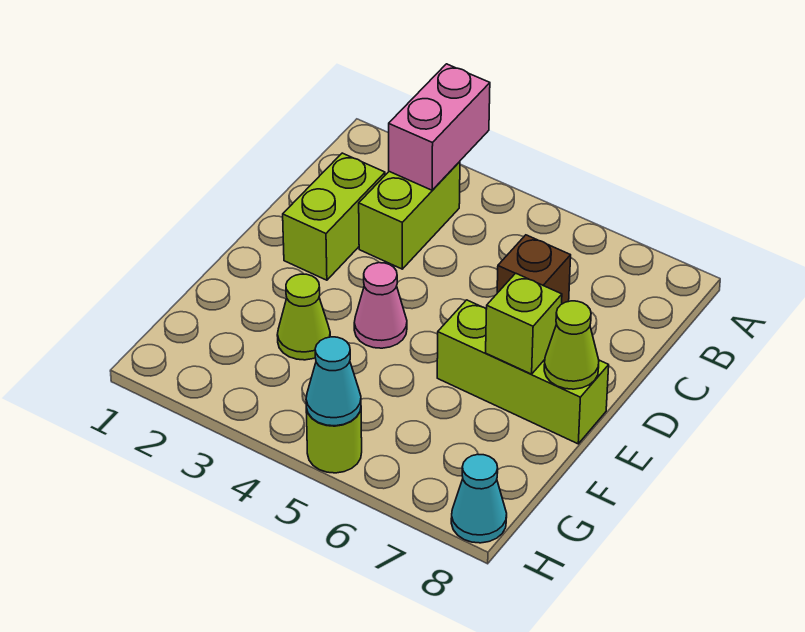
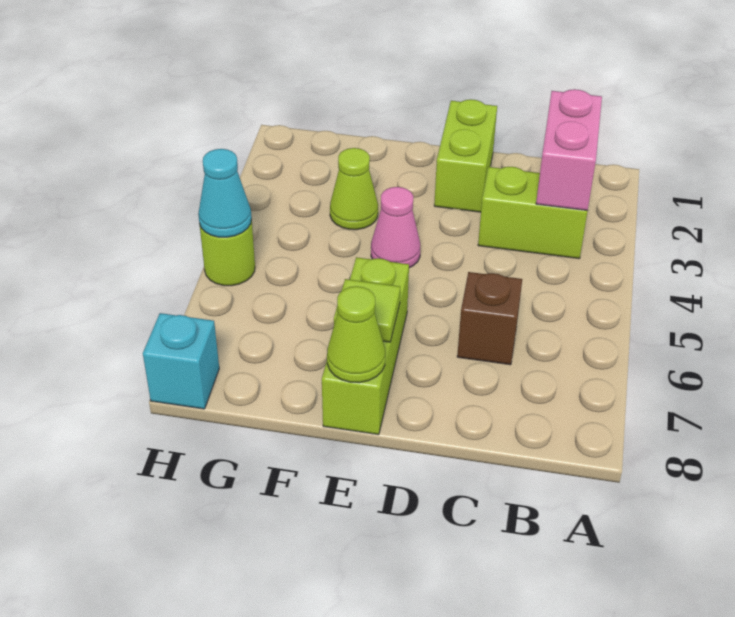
pink brick A3:B3 level 2 -> pink brick B2:B3 level 2
lime brick C2:D2 level 1 -> lime brick D1:D2 level 1
lime brick E7 level 2 -> lime tile E7 level 2
cyan cone H8 level 1 -> cyan brick H8 level 1

